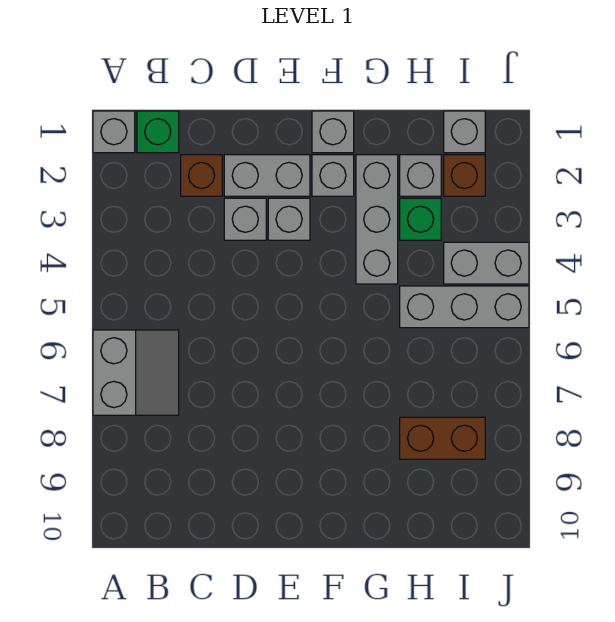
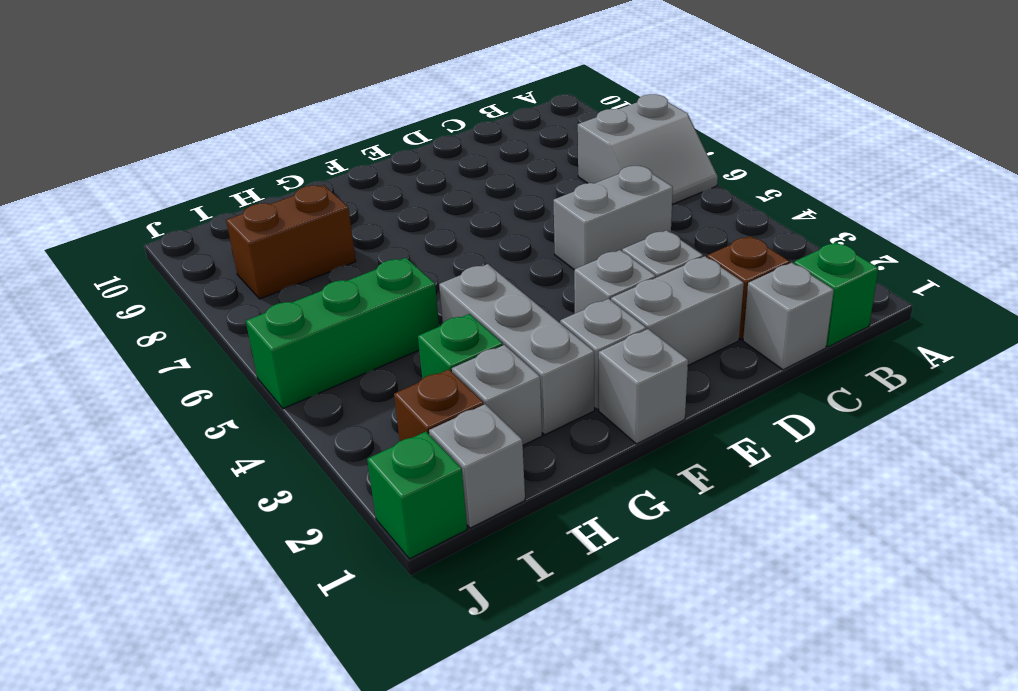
grey brick A1 level 1 -> grey brick C1 level 1
grey slope A6:B7 level 1 top A -> grey slope A6:B7 level 1 top 7
grey brick H5:J5 level 1 -> green brick H5:J5 level 1
grey brick I4:J4 level 1 -> grey brick C5:D5 level 1
none -> green brick J1 level 1

